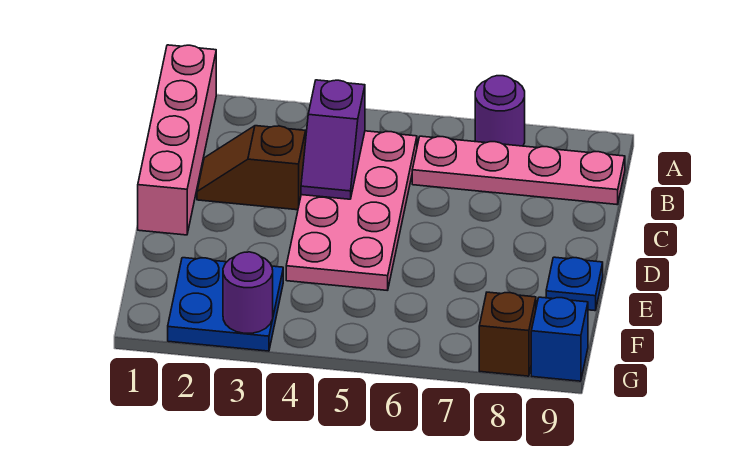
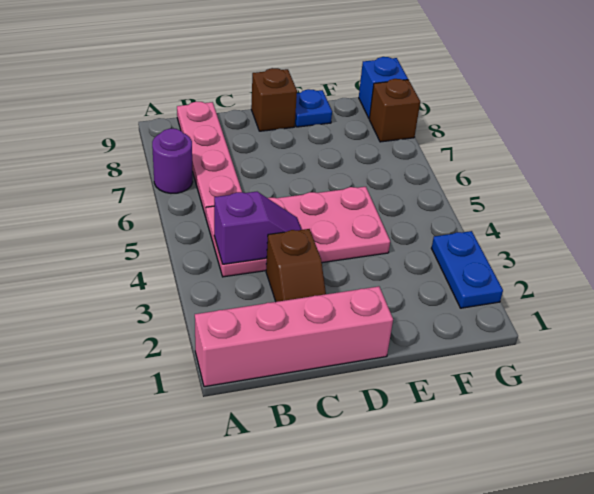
none -> brown brick D9 level 1
blue plate F2:G3 level 1 -> blue plate G2:G3 level 1
purple round brick G3 level 2 -> none

